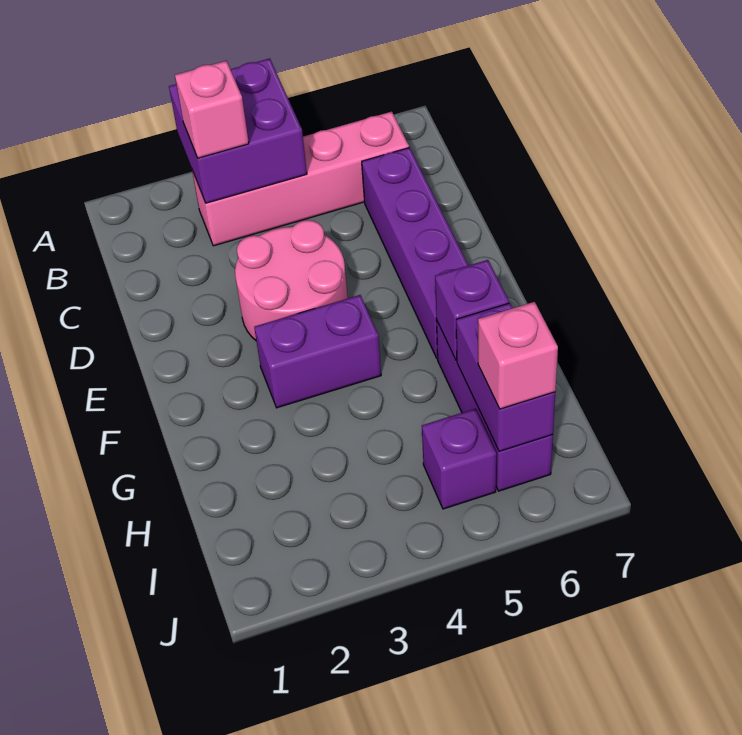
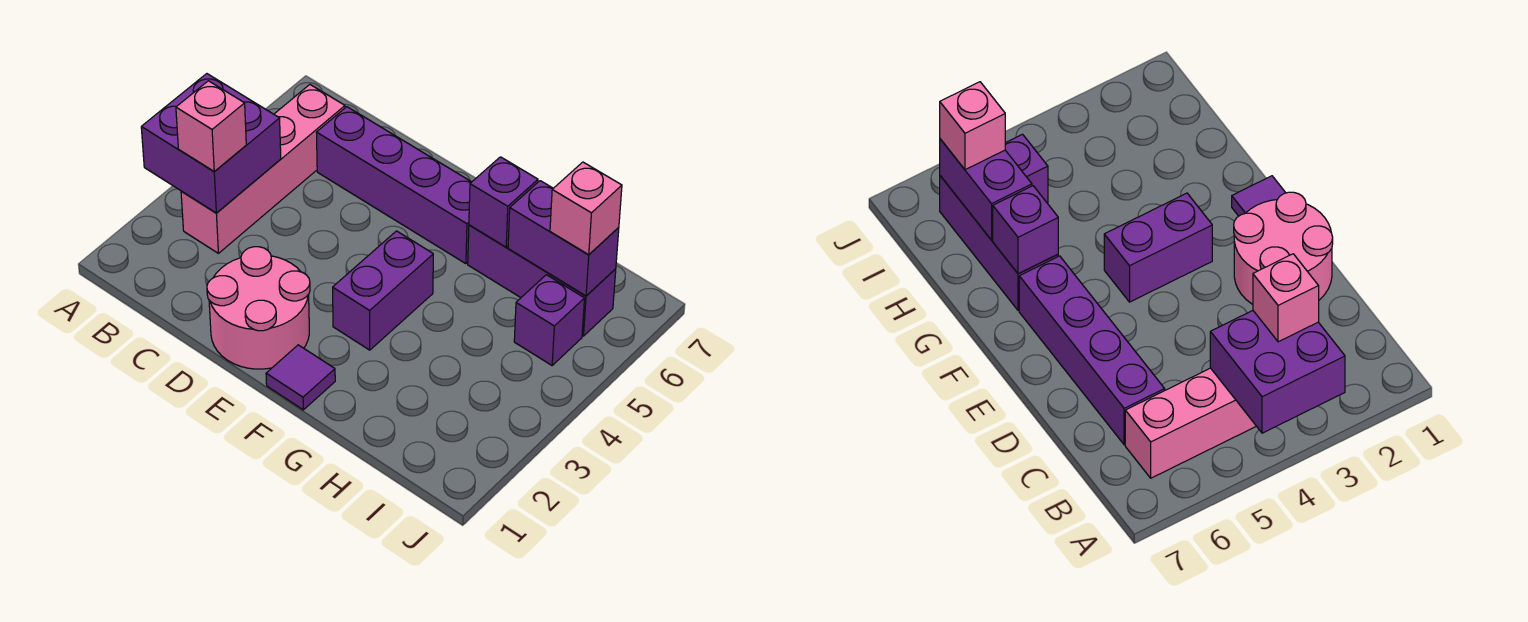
pink round brick D3:E4 level 1 -> pink round brick D1:E2 level 1
none -> purple tile F1 level 1

